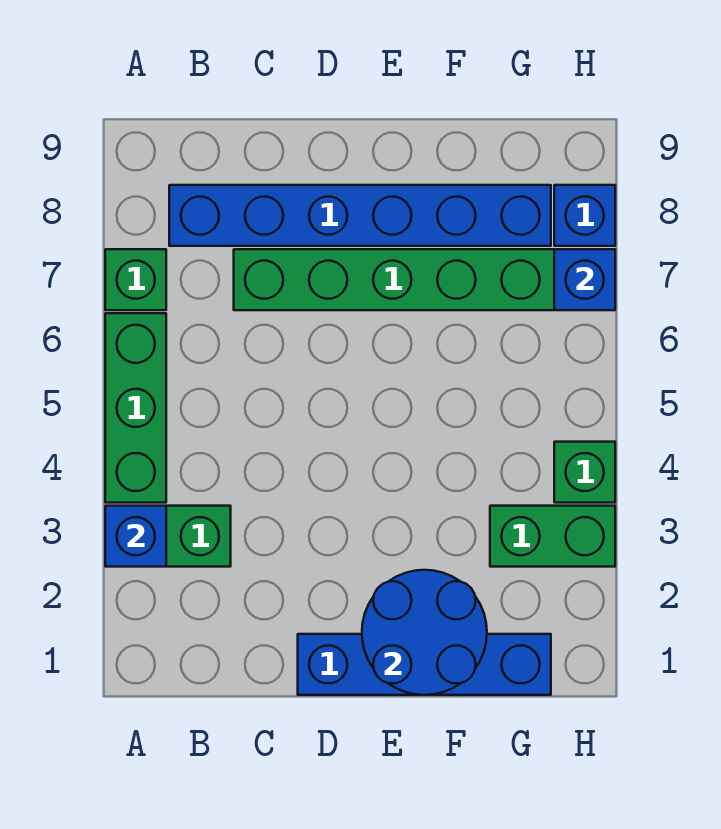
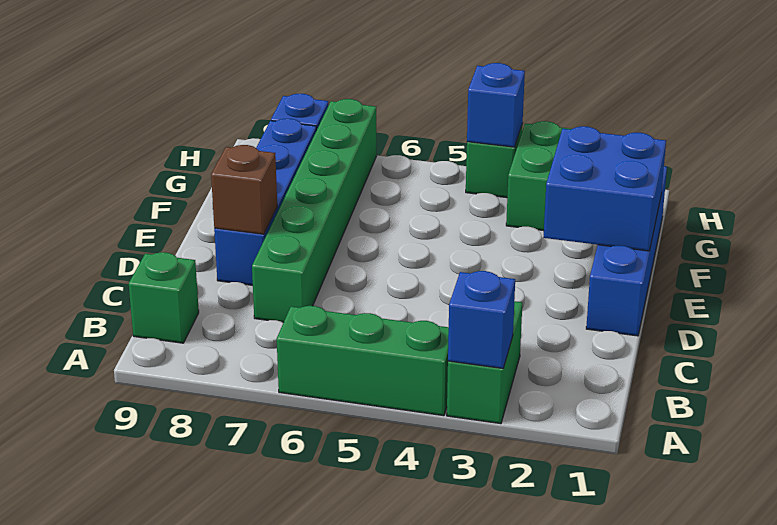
green brick A7 level 1 -> green brick B9 level 1
blue brick B8:G8 level 1 -> blue brick D8:G8 level 1
none -> brown brick D8 level 2
blue round brick E1:F2 level 2 -> blue brick E1:F2 level 2
blue brick H7 level 2 -> blue brick H4 level 2

